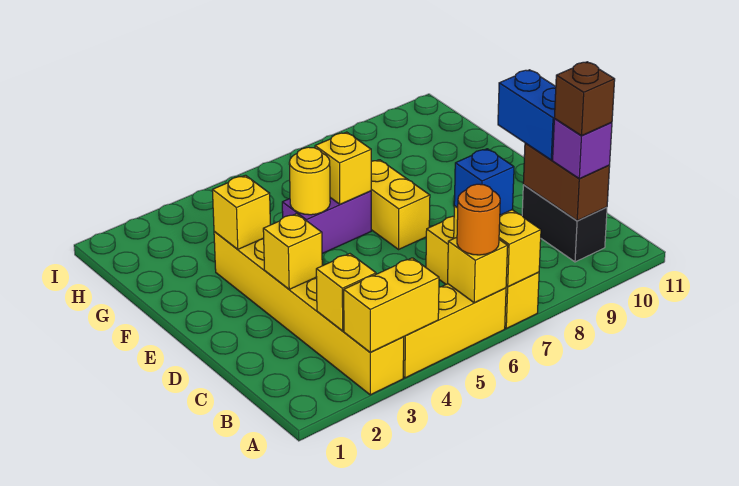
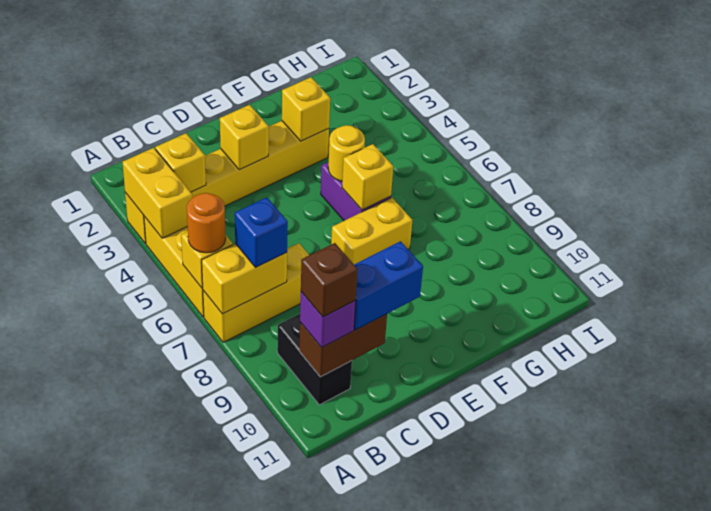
black brick B10:C10 level 1 -> black brick B9:B10 level 1

